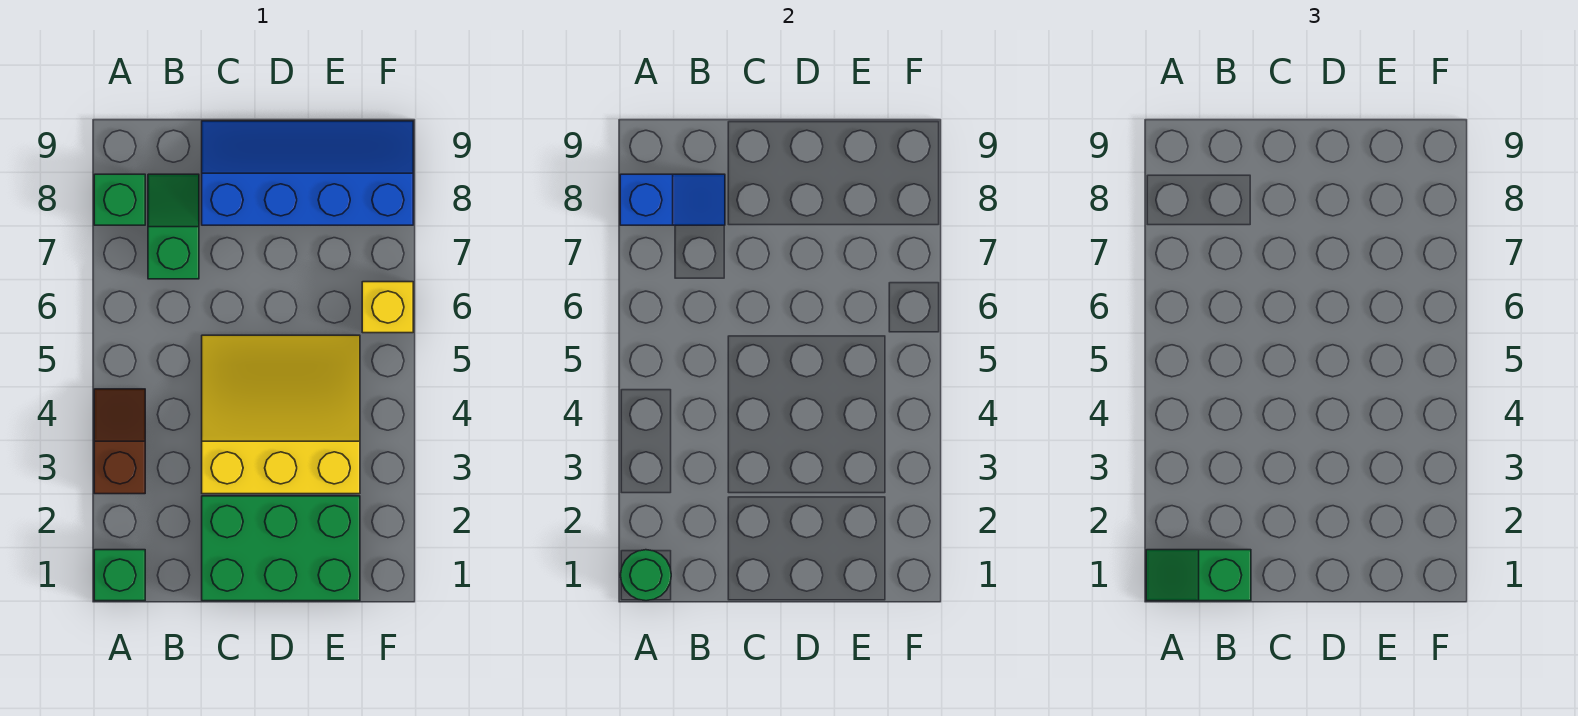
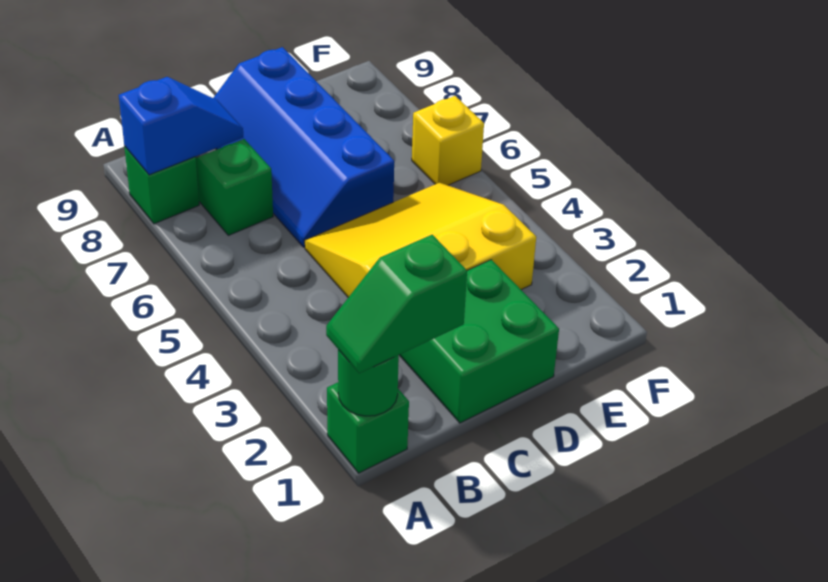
brown slope A3:A4 level 1 top 3 -> none
green brick C1:E2 level 1 -> green brick C1:D2 level 1
blue slope C8:F9 level 1 top 8 -> blue slope C6:D9 level 1 top D

